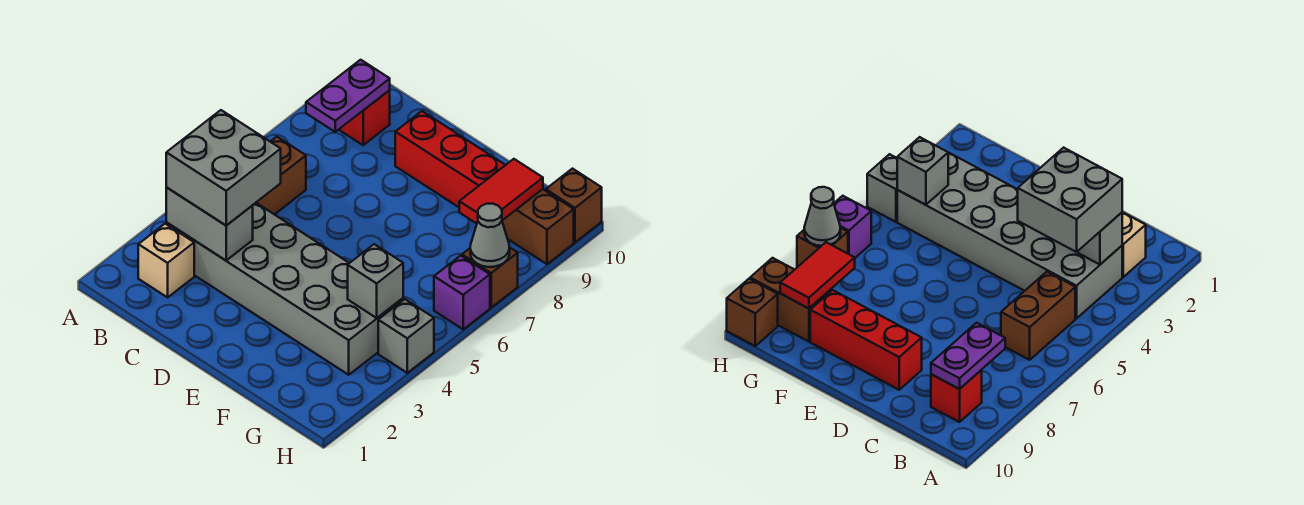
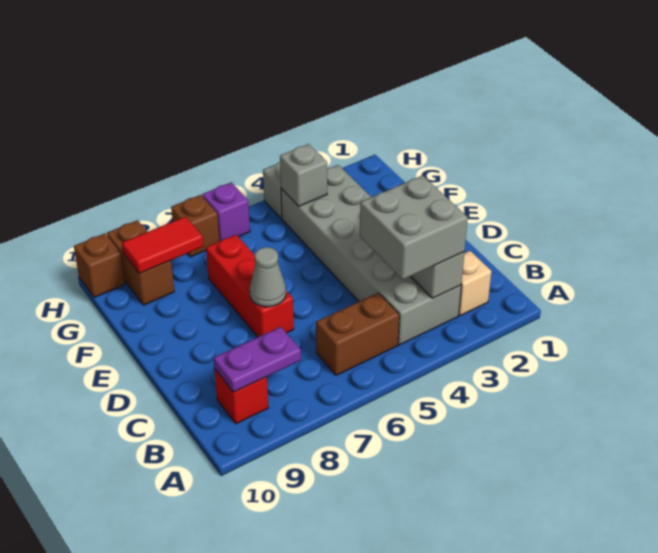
red brick D9:F9 level 1 -> red brick D7:F7 level 1
grey cone H7 level 2 -> grey cone D7 level 2

